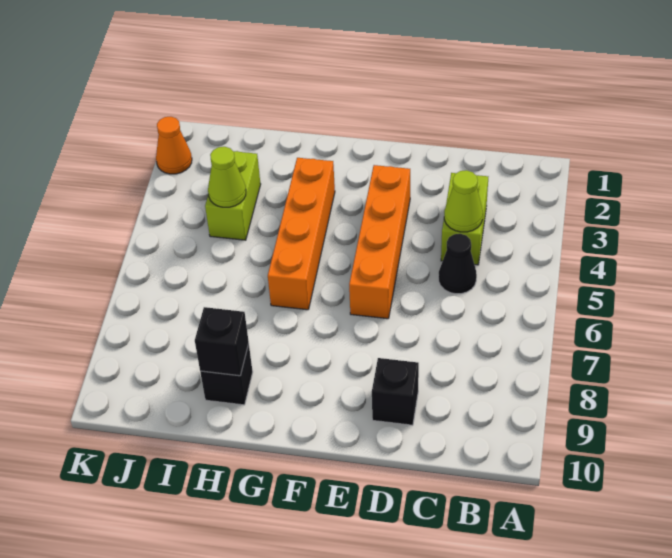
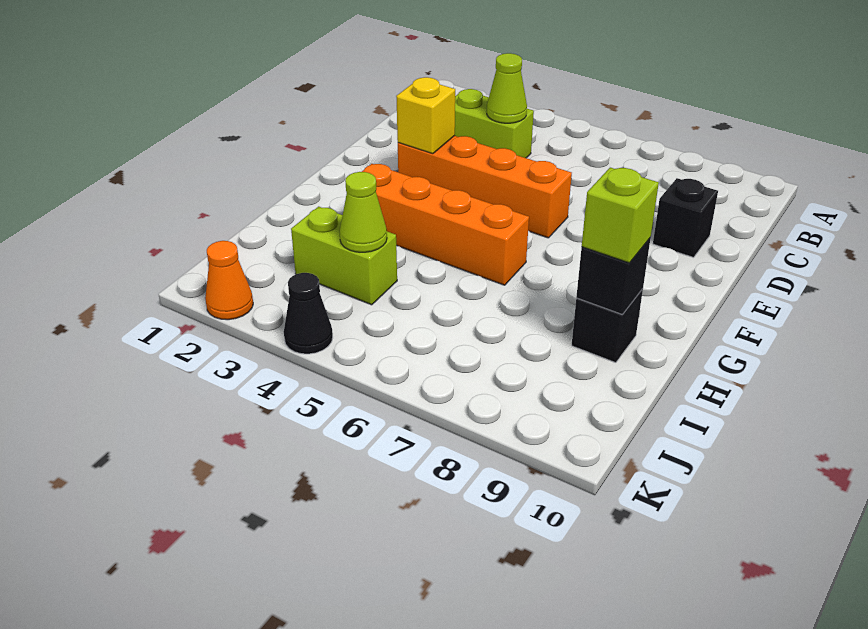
black cone C5 level 1 -> black cone K4 level 1
none -> yellow brick E3 level 2
none -> lime brick H9 level 3

